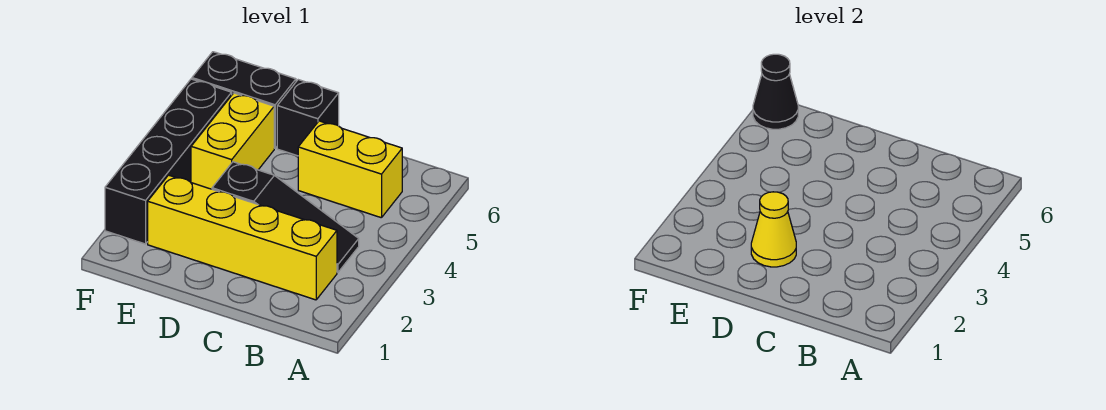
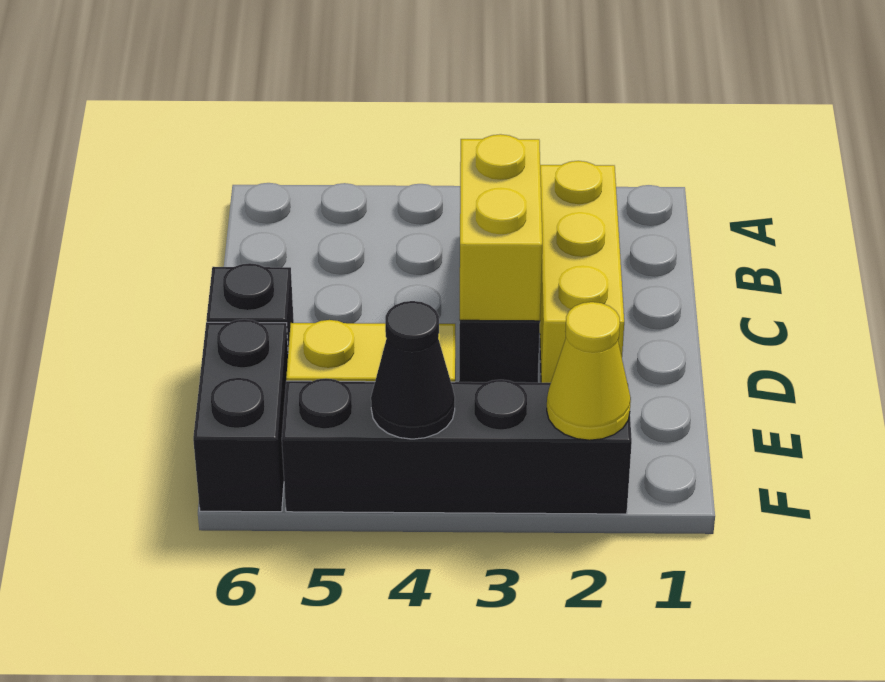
yellow brick B2:E2 level 1 -> yellow brick B2:D2 level 1
yellow brick B5:C5 level 1 -> yellow brick C3:D3 level 2
yellow cone D2 level 2 -> yellow cone F2 level 2
black cone F6 level 2 -> black cone F4 level 2

